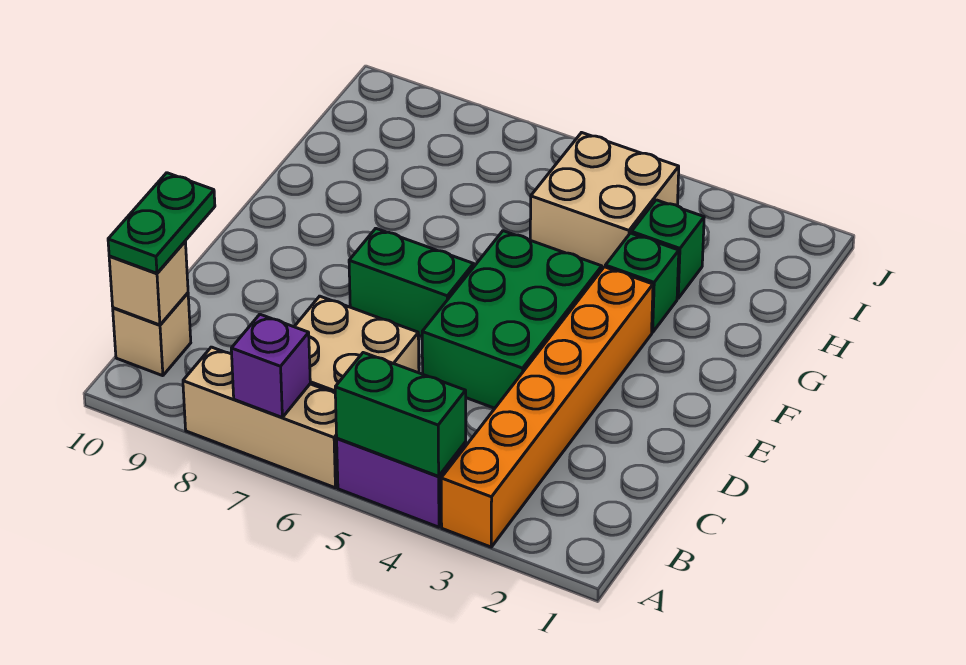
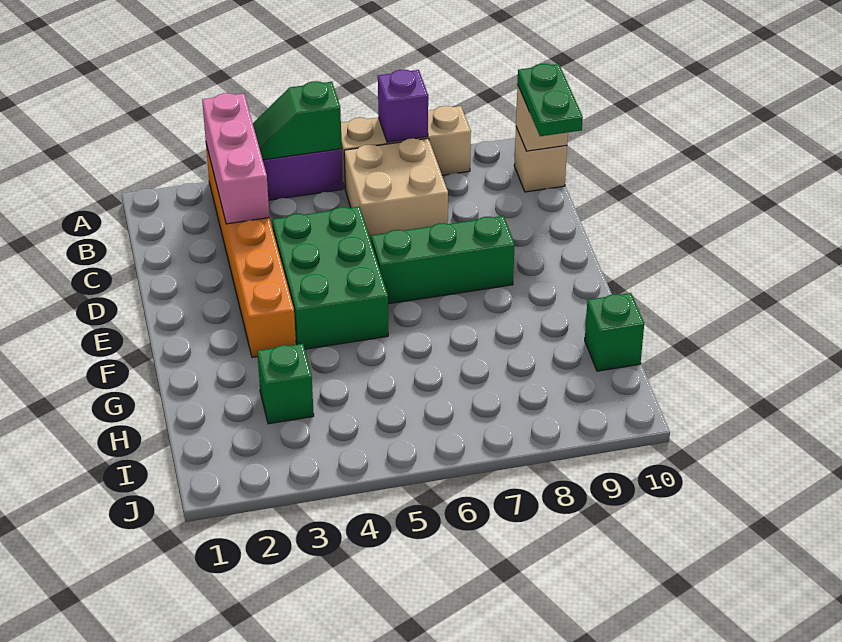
none -> pink brick A3:C3 level 2
green brick A4:A5 level 2 -> green slope A4:A5 level 2 top 5
green brick E6:E7 level 1 -> green brick E6:E8 level 1
green brick G3 level 1 -> green brick H10 level 1
tan brick H4:I5 level 1 -> none

